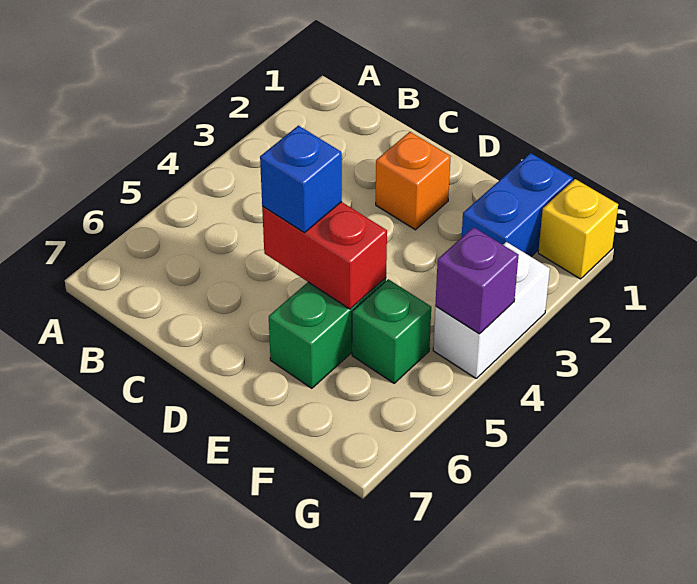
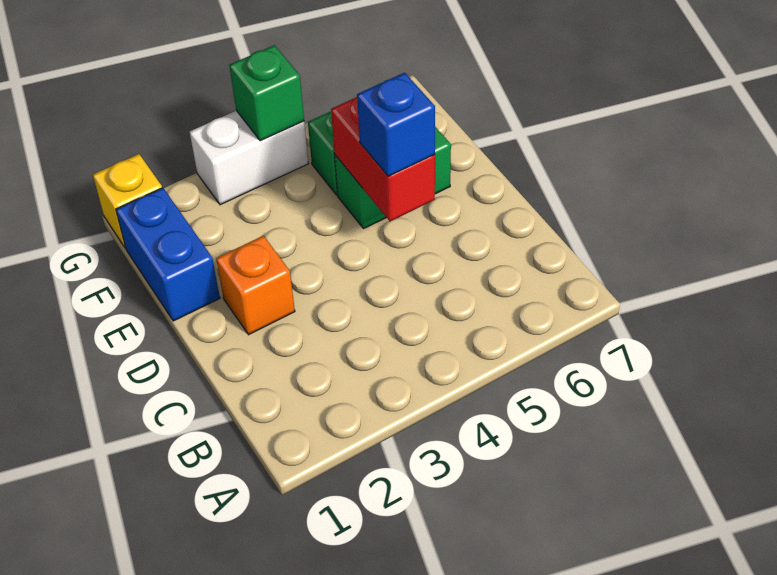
blue brick F1:F2 level 1 -> blue brick E1:F1 level 1
purple brick G4 level 2 -> green brick G4 level 2

